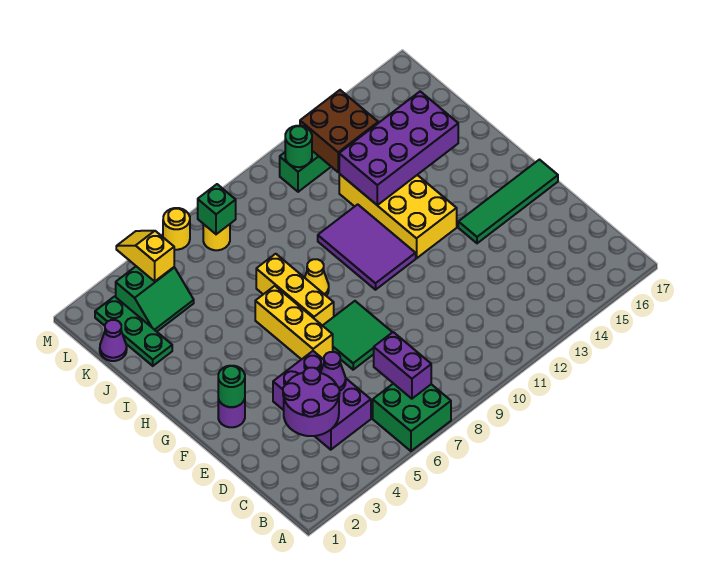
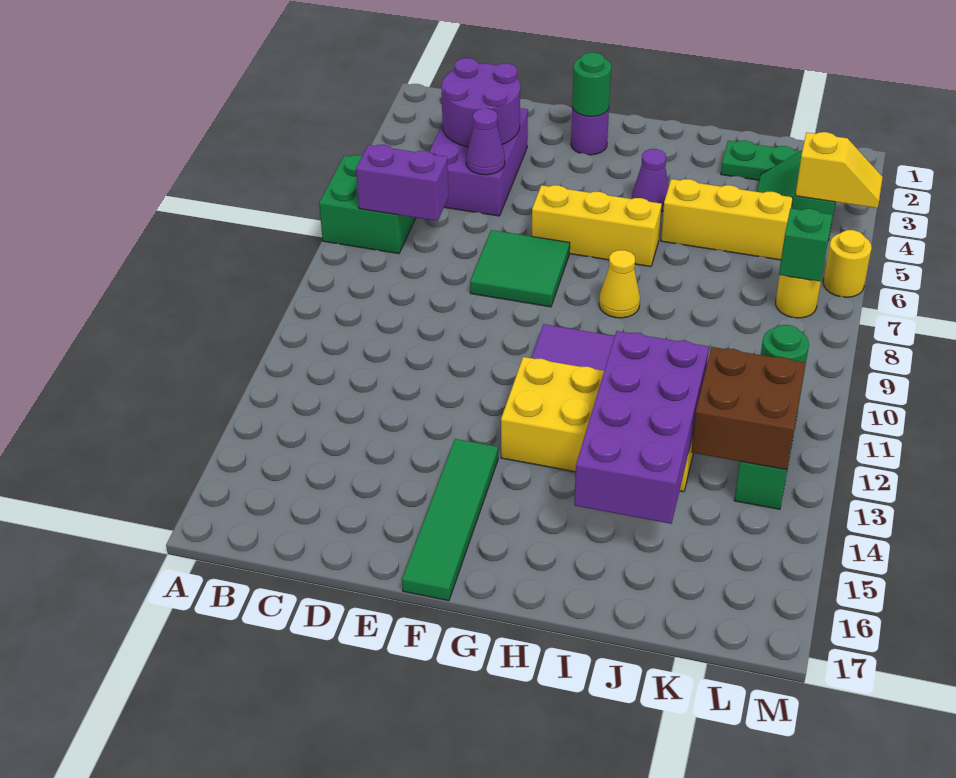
purple brick C4:E5 level 1 -> purple brick C3:D5 level 1
yellow brick G7:I7 level 1 -> yellow brick I5:K5 level 1
purple cone K1 level 1 -> purple cone H4 level 1

